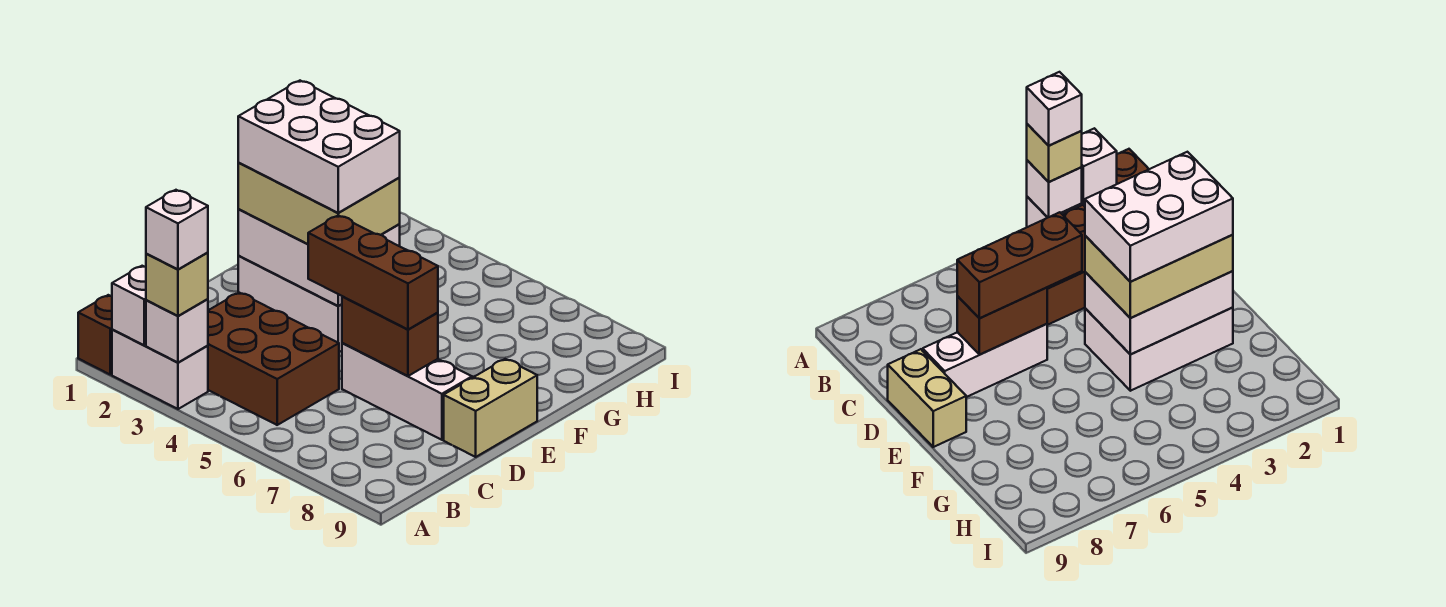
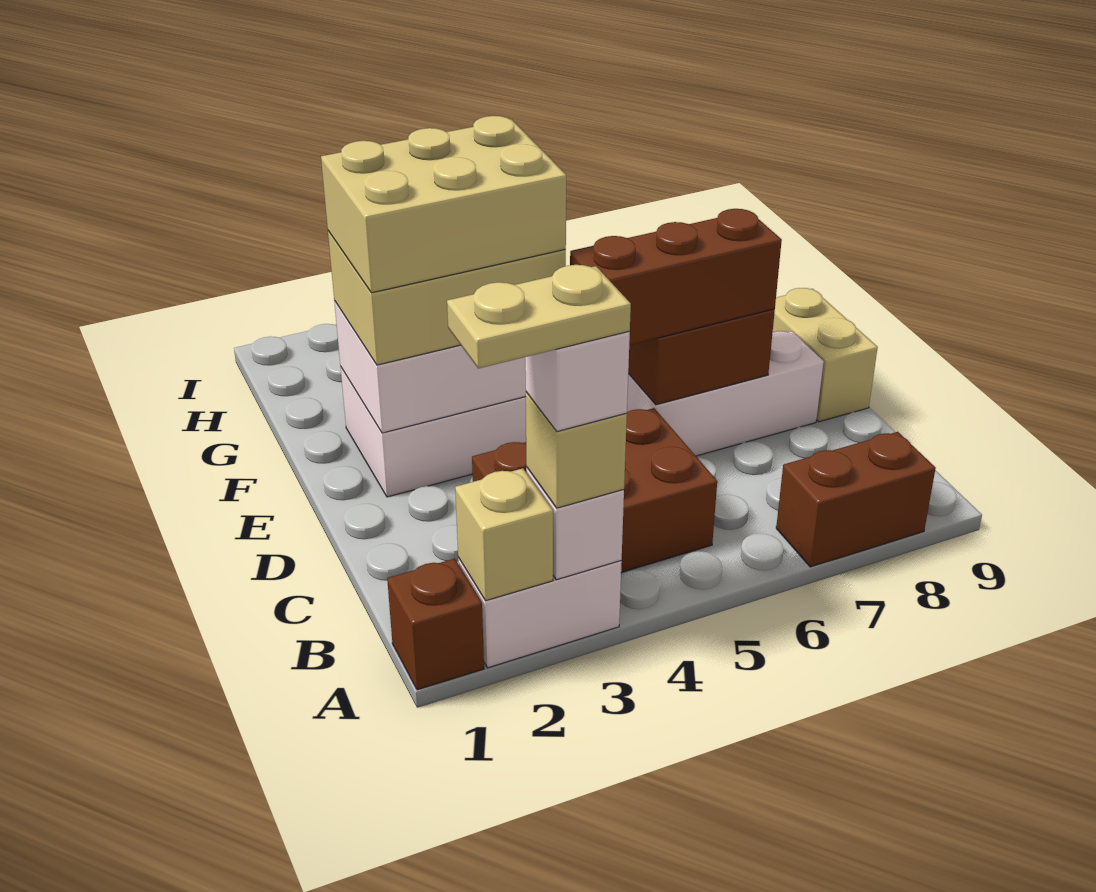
white brick A2 level 2 -> tan brick A2 level 2
none -> tan plate A2:A3 level 5
none -> brown brick A7:A8 level 1
white brick E2:F4 level 4 -> tan brick E2:F4 level 4

